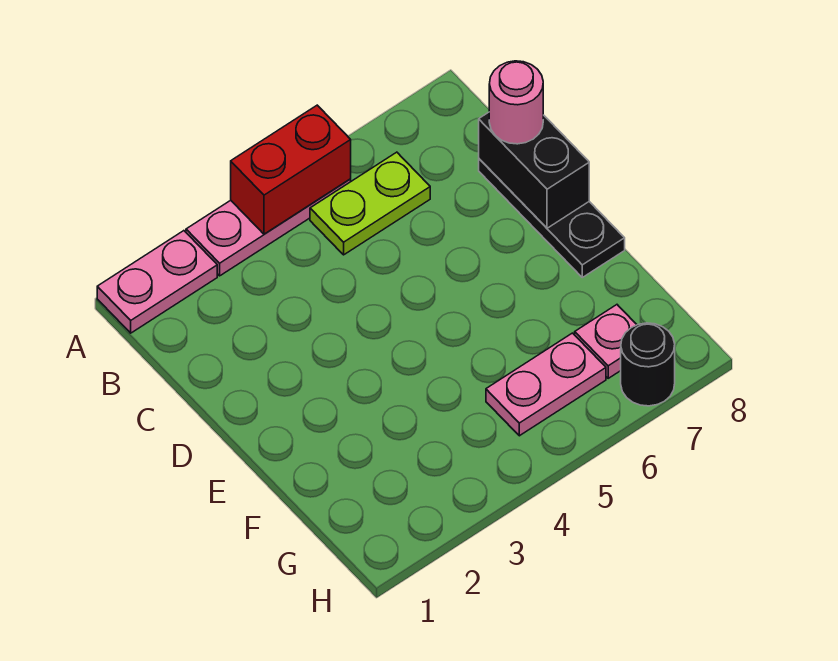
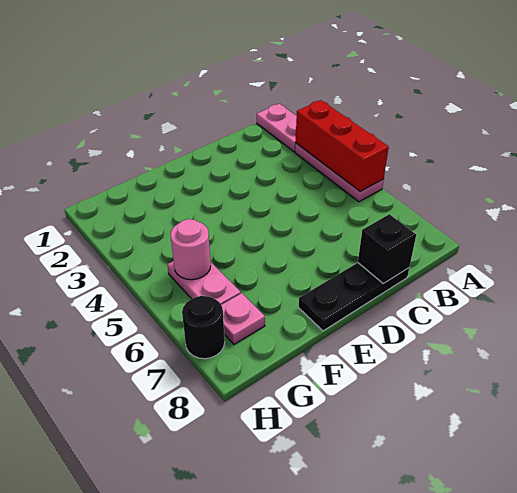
red brick A4:A5 level 2 -> red brick A3:A5 level 2
lime plate B5:B6 level 1 -> none
black brick C8:D8 level 2 -> black brick C8 level 2
pink round brick C8 level 3 -> pink round brick G5 level 2

